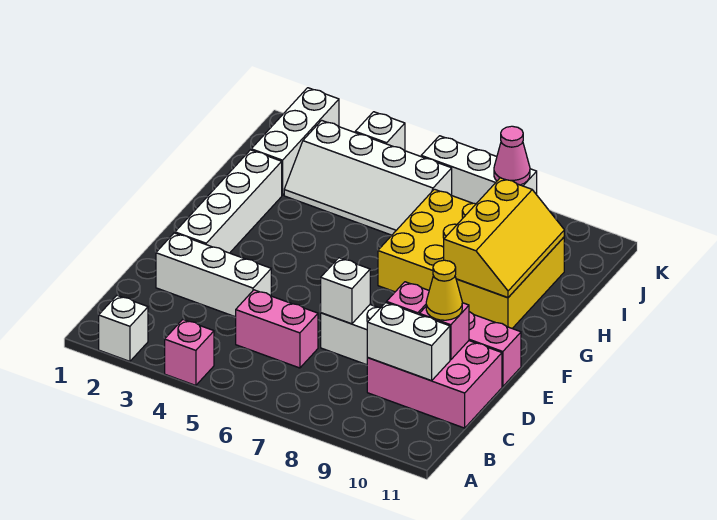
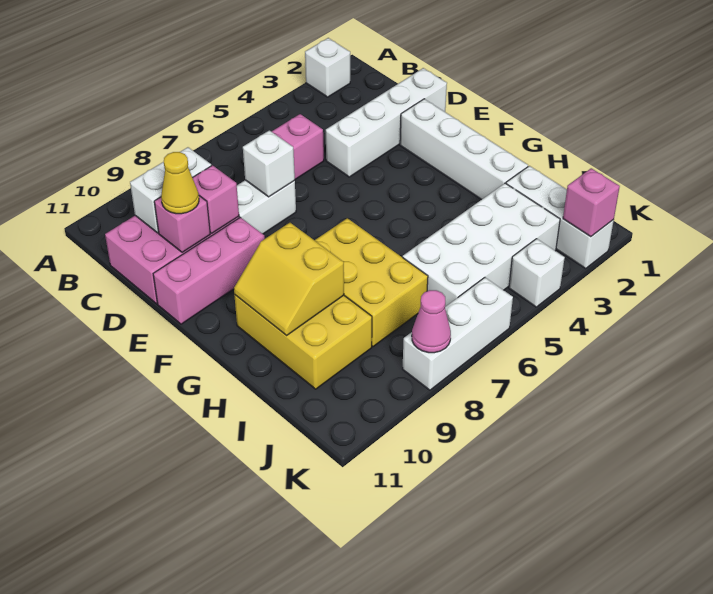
pink brick A4 level 1 -> pink brick K2 level 2
white brick D2:D4 level 1 -> white brick D1:D4 level 1
yellow slope G9:I10 level 2 top 9 -> yellow slope G9:H10 level 2 top 9
white slope I3:J6 level 1 top J -> white brick I3:J6 level 1

